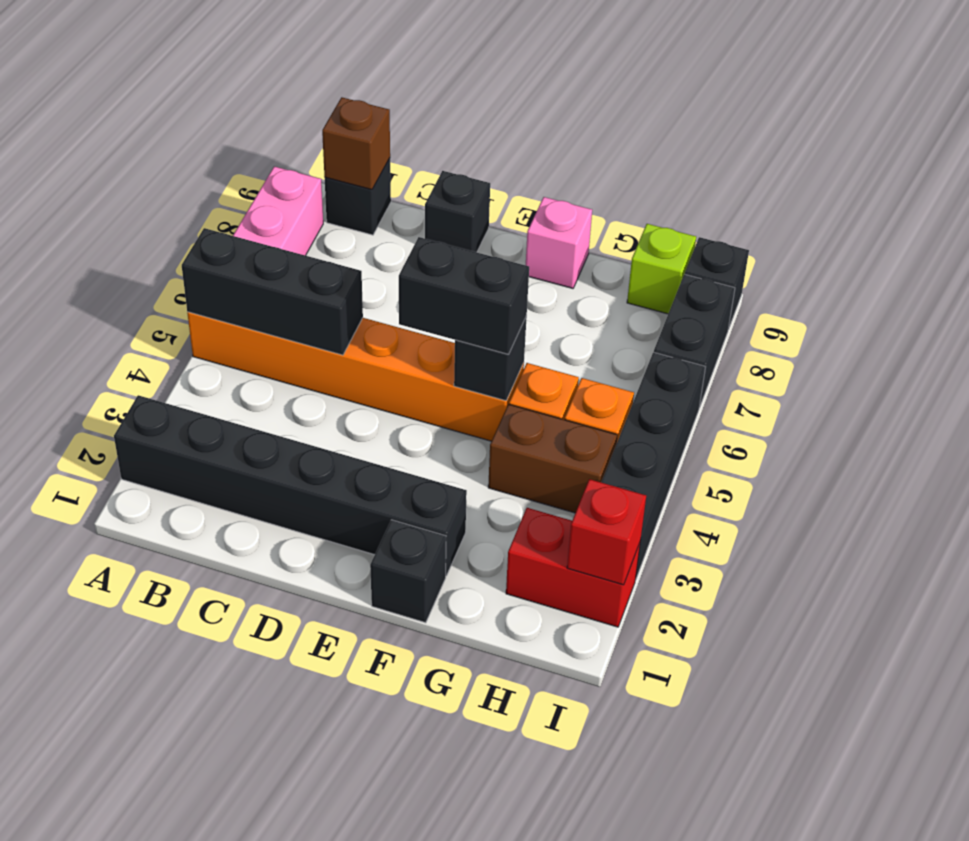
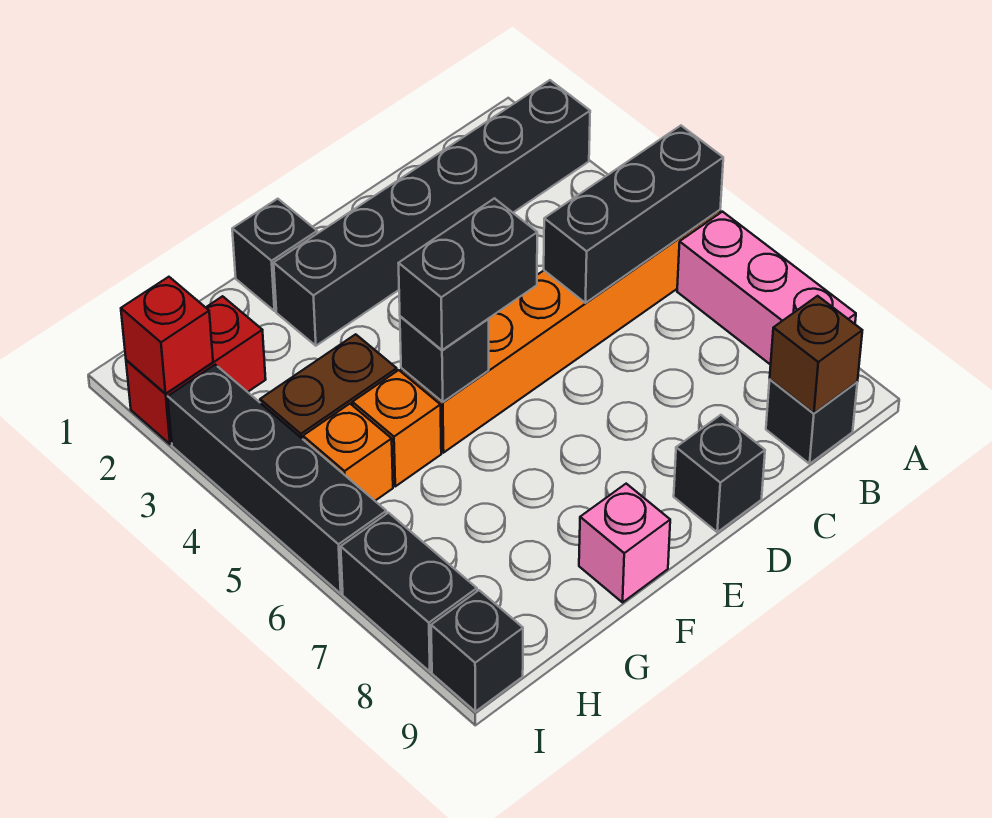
lime brick H9 level 1 -> none

